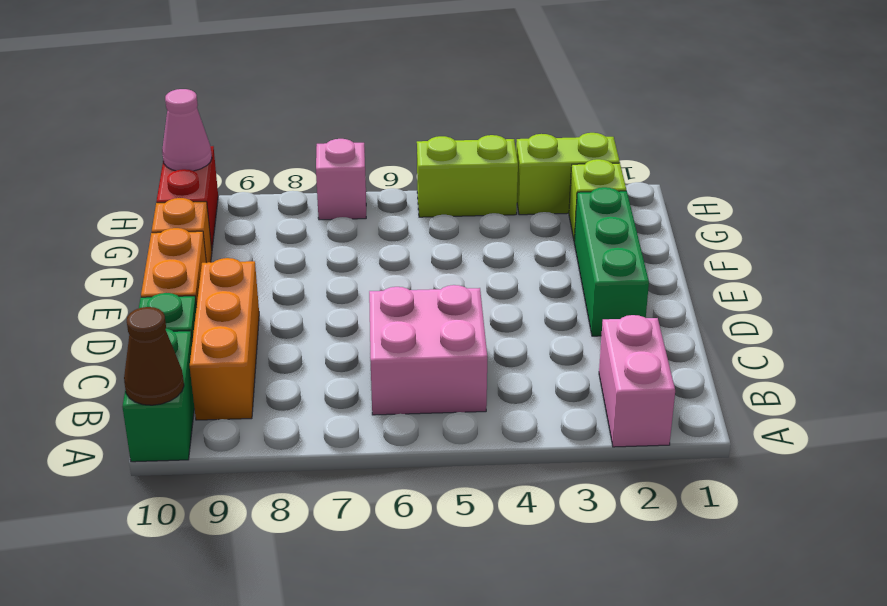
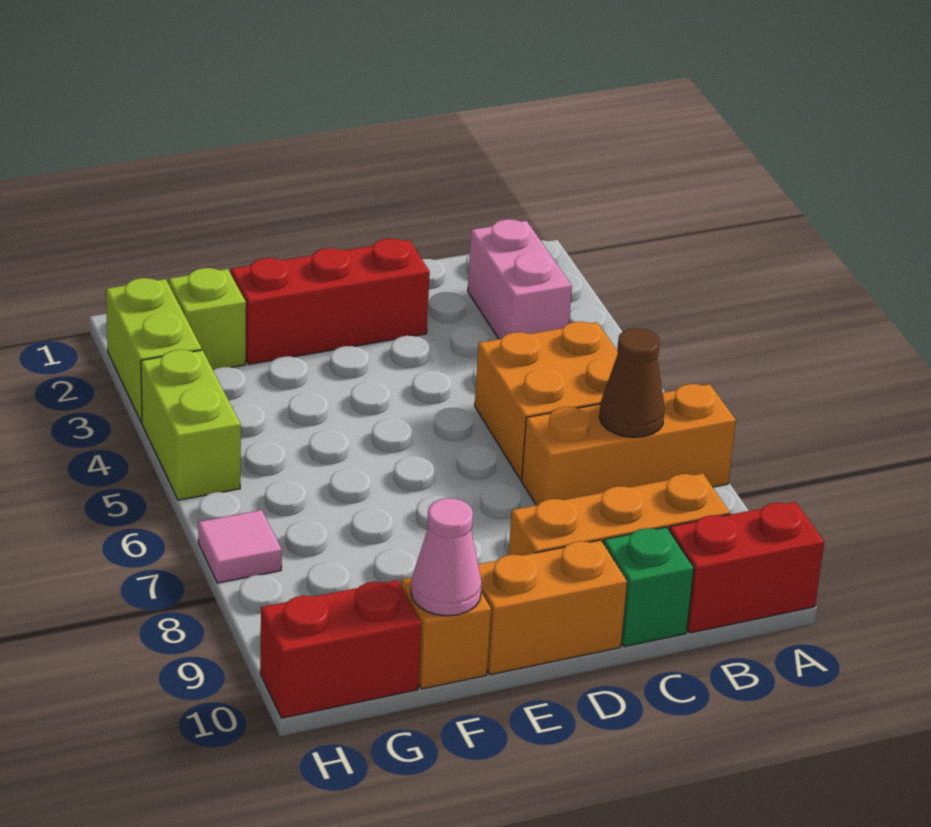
pink brick A2:B2 level 1 -> pink brick B2:B3 level 1
none -> orange brick A7:C7 level 1
green brick A10:B10 level 1 -> red brick A10:B10 level 1
brown cone A10 level 2 -> brown cone B7 level 2
pink brick B5:C6 level 1 -> orange brick B5:C6 level 1
green brick D2:F2 level 1 -> red brick D2:F2 level 1
pink brick H7 level 1 -> pink tile H7 level 1
pink cone H10 level 2 -> pink cone F10 level 2

